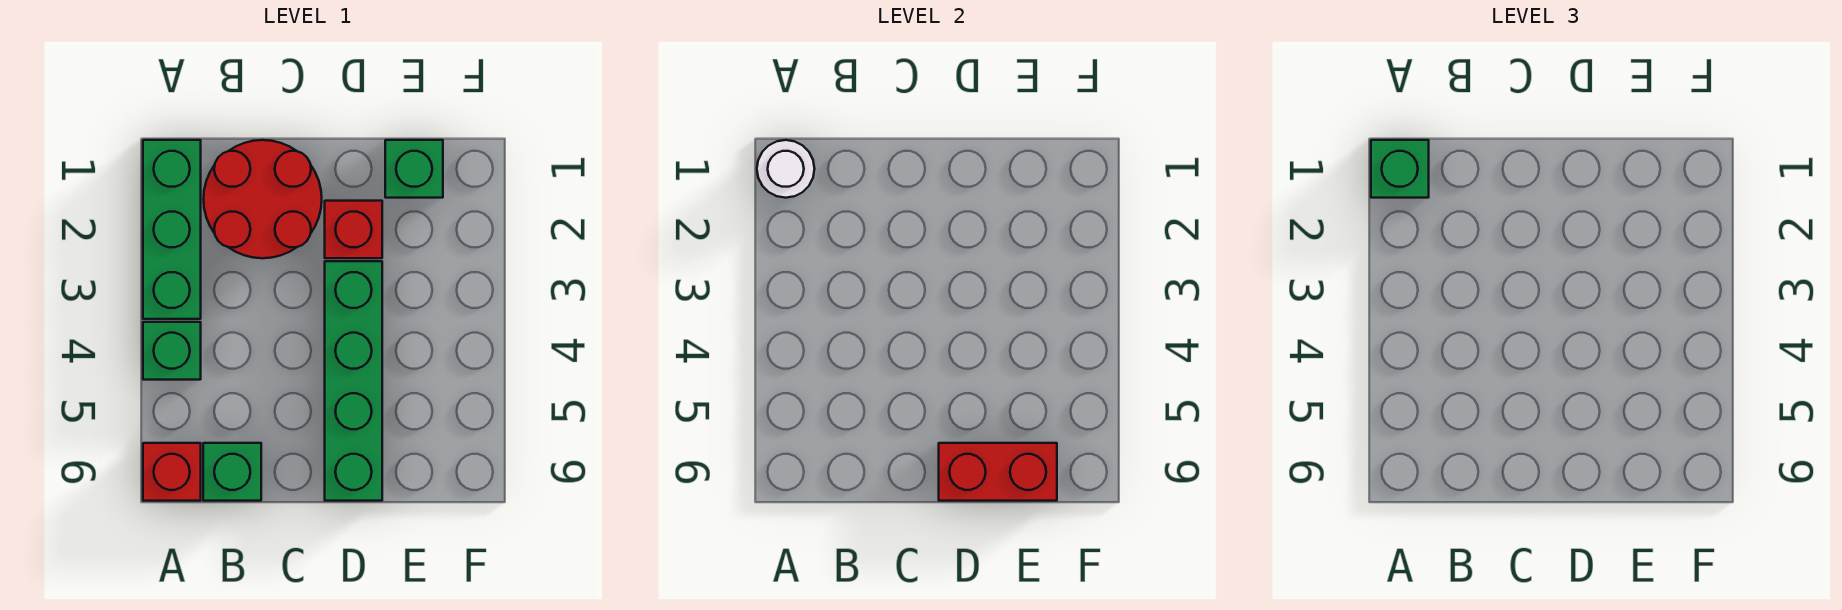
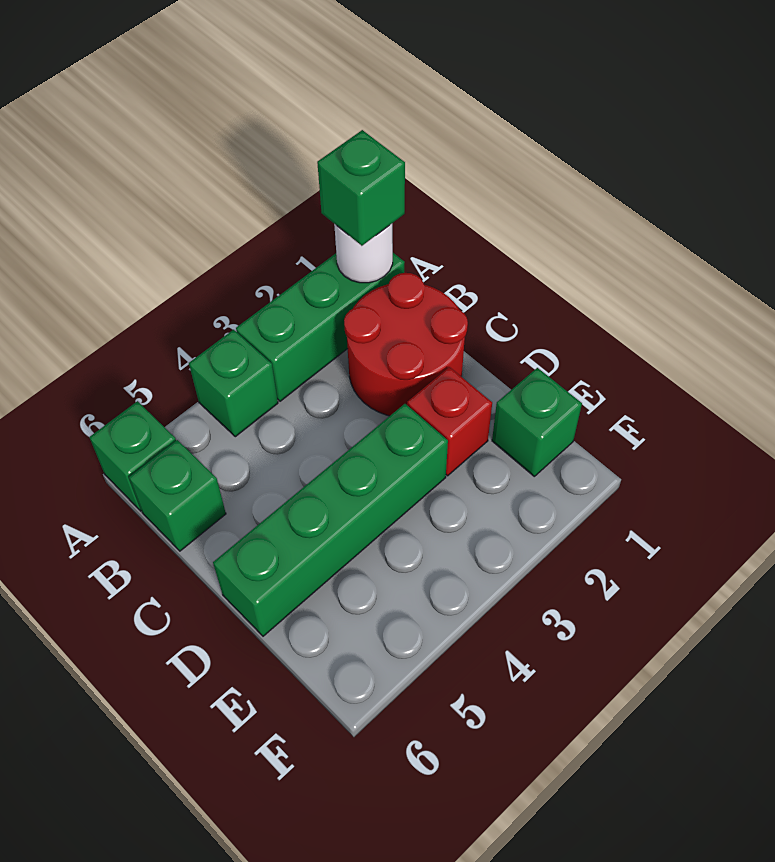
red brick A6 level 1 -> green brick A6 level 1
red brick D6:E6 level 2 -> none

